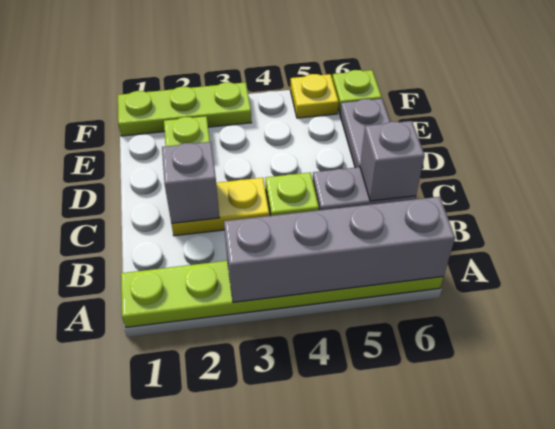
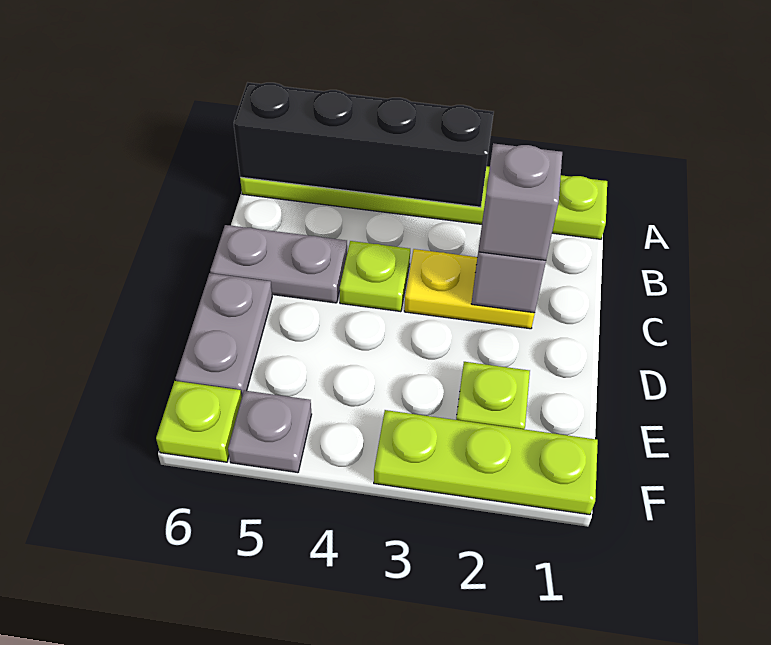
grey brick A3:A6 level 2 -> black brick A3:A6 level 2
grey brick C6 level 2 -> grey brick C2 level 3
yellow plate F5 level 1 -> grey plate F5 level 1

